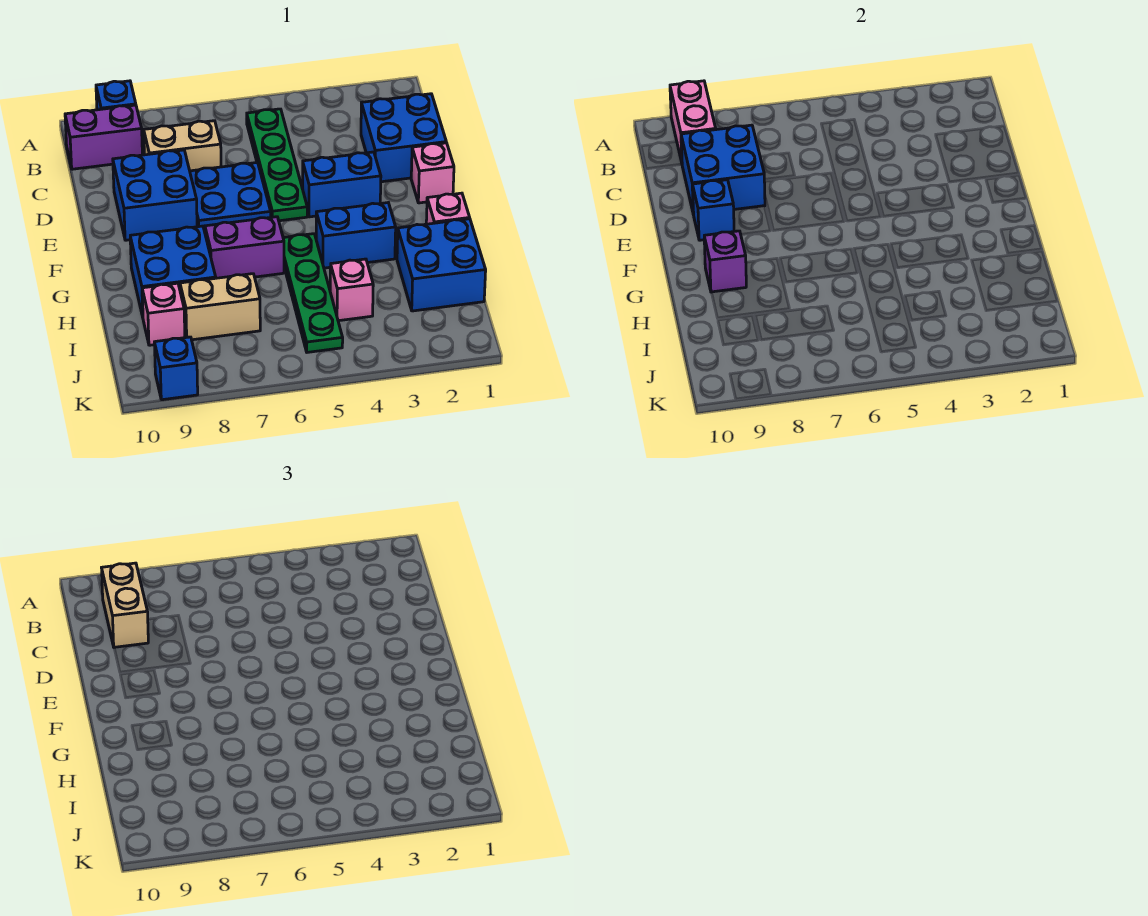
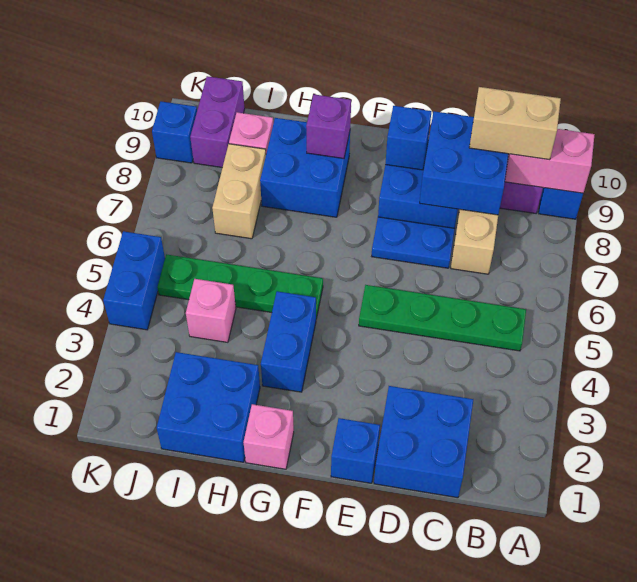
blue plate D6:E7 level 1 -> blue plate D7:E7 level 1
pink brick E1 level 1 -> blue brick E1 level 1
blue brick E3:E4 level 1 -> blue brick K4:K5 level 1
purple brick G6:G7 level 1 -> purple brick J9:J10 level 1

